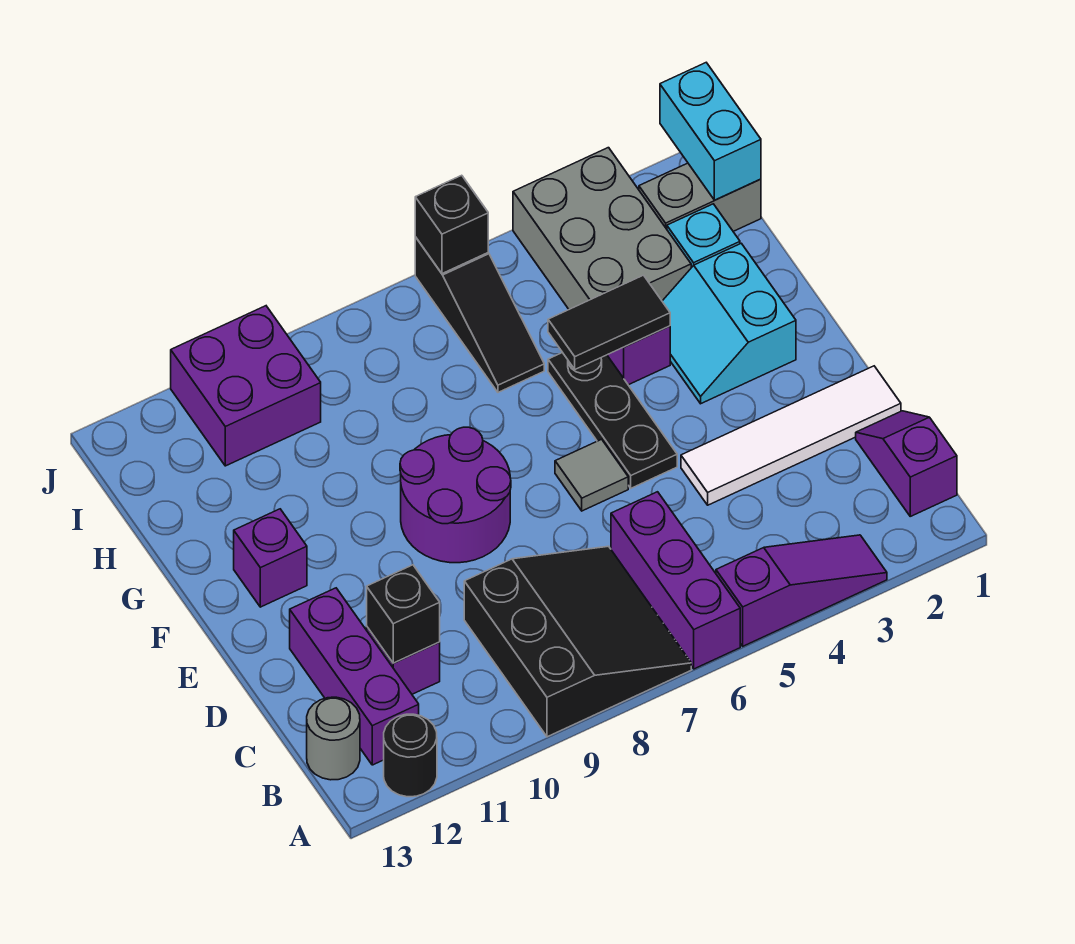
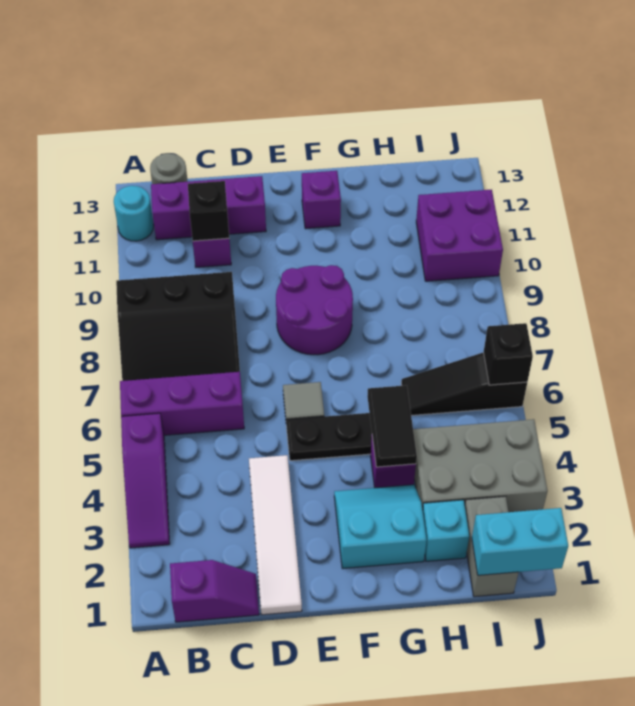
black round brick A12 level 1 -> cyan round brick A12 level 1

